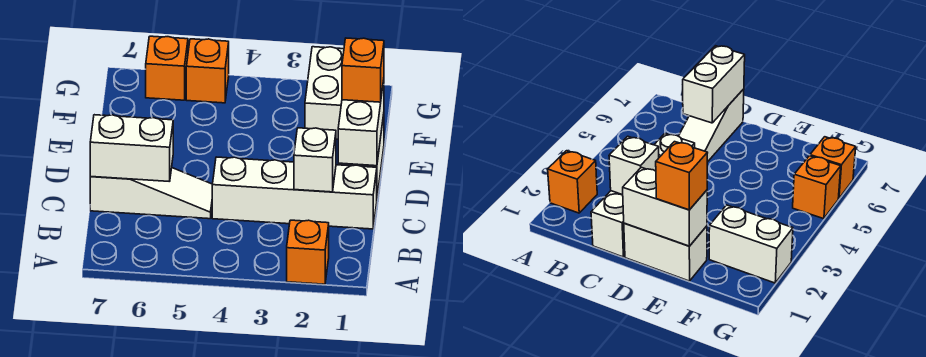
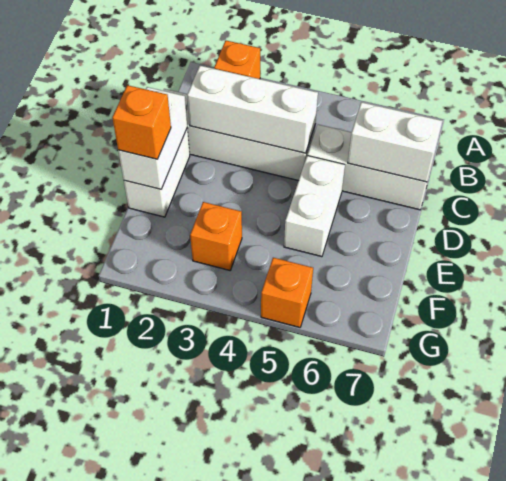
white brick C2 level 2 -> white brick C2:C4 level 2
white slope C5:C7 level 1 top 7 -> white brick C5:C7 level 1
white brick F2:G2 level 1 -> white brick D5:E5 level 1
orange brick G6 level 1 -> orange brick F3 level 1

